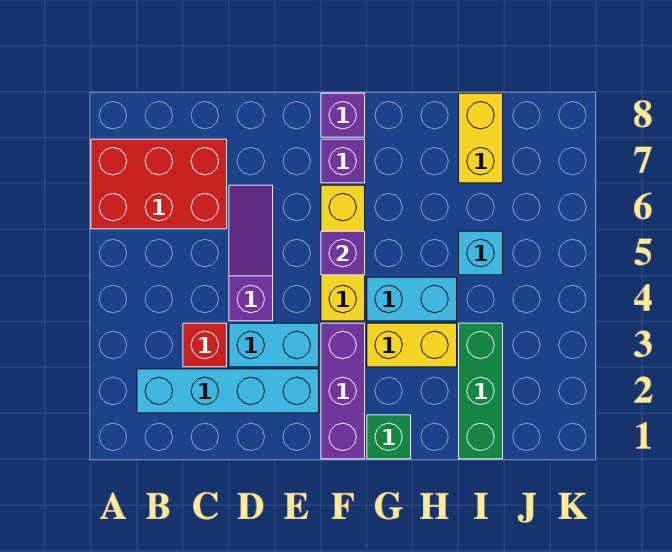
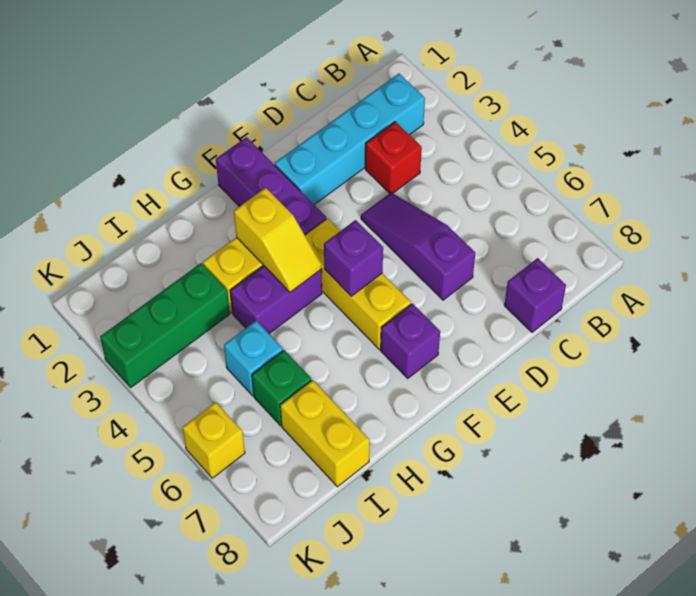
red brick A6:C7 level 1 -> none
cyan brick D3:E3 level 1 -> none
purple slope D4:D6 level 1 top 4 -> purple slope D4:D6 level 1 top 6
purple brick F8 level 1 -> purple brick C8 level 1
green brick G1 level 1 -> green brick I6 level 1
none -> yellow slope G3:G4 level 2 top 3
cyan brick G4:H4 level 1 -> purple brick G4:H4 level 1
green brick I1:I3 level 1 -> green brick I3:K3 level 1
none -> yellow brick K6 level 1

